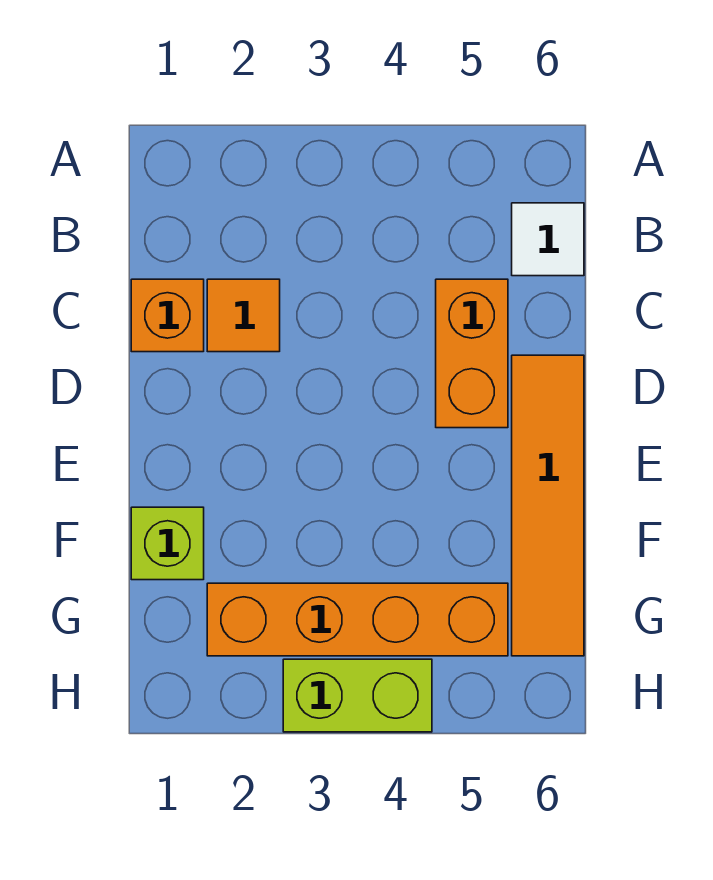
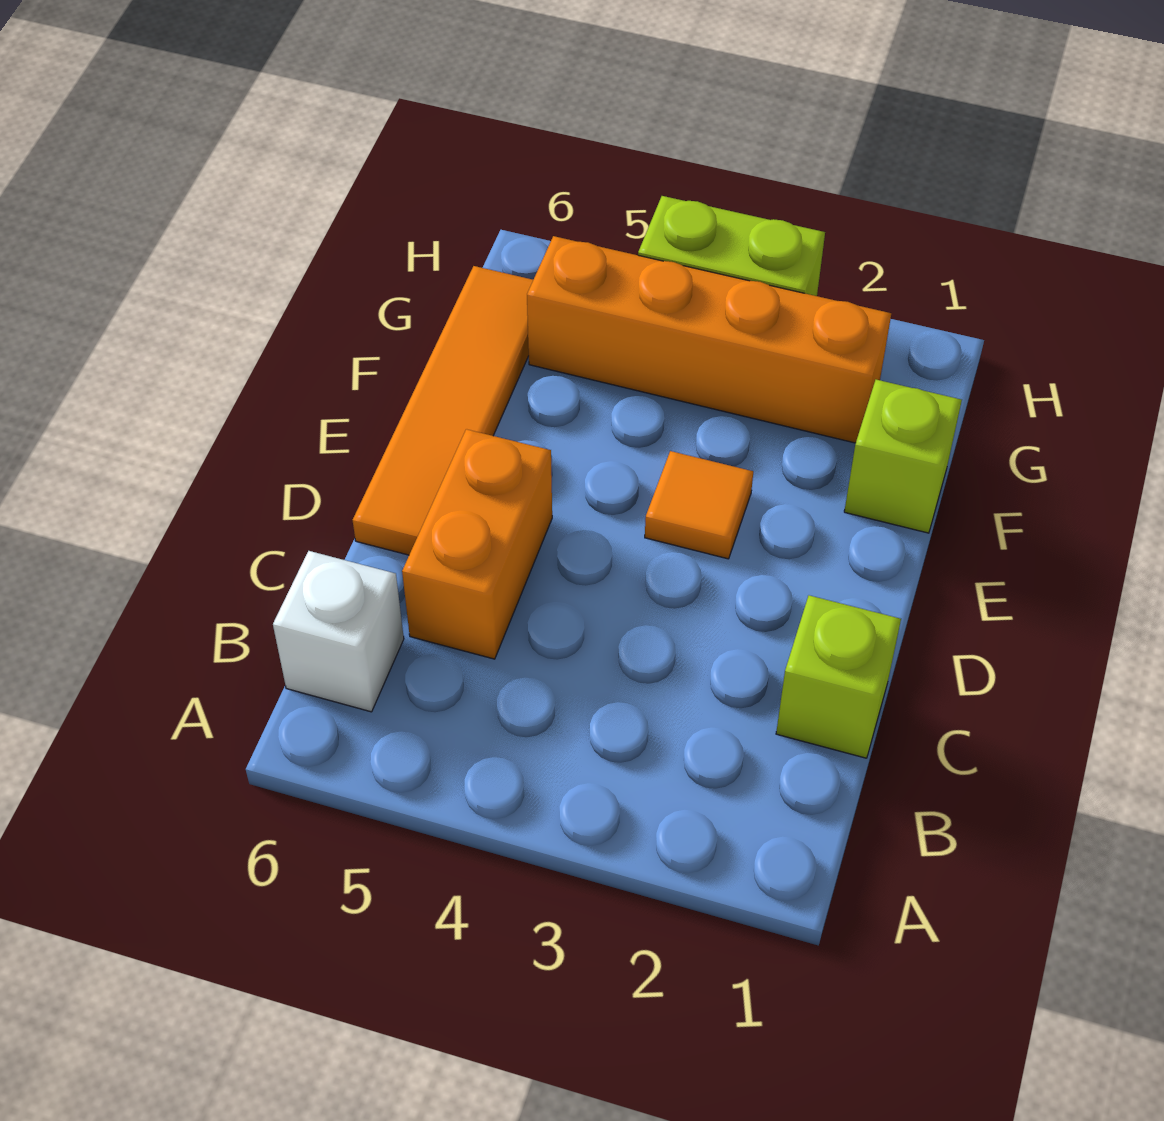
white tile B6 level 1 -> white brick B6 level 1
orange brick C1 level 1 -> lime brick C1 level 1
orange tile C2 level 1 -> orange tile E3 level 1

